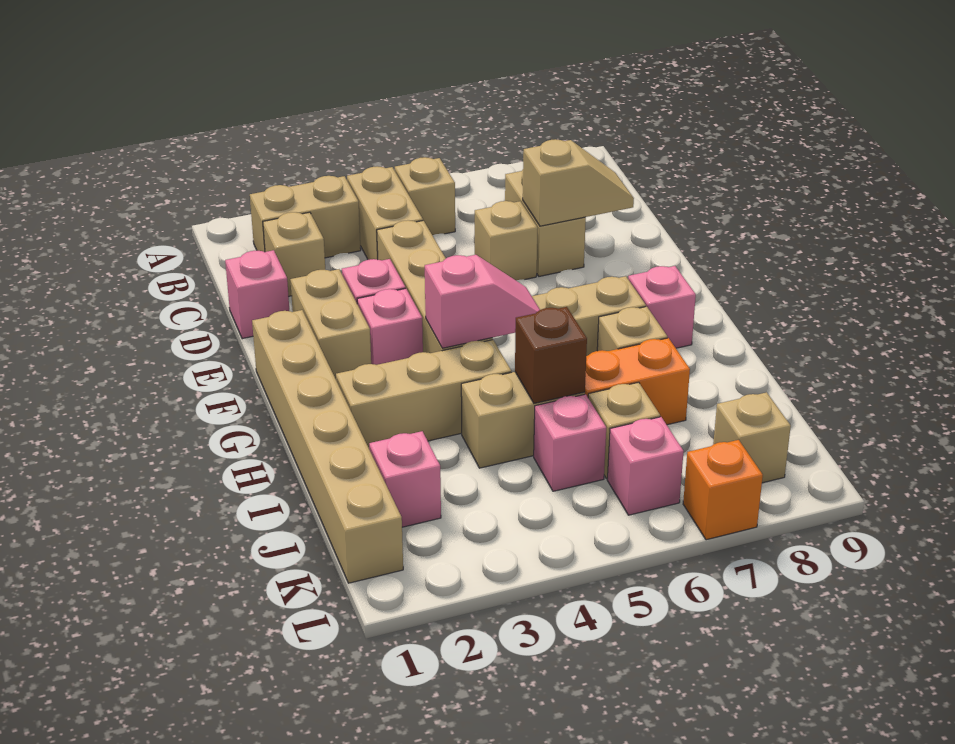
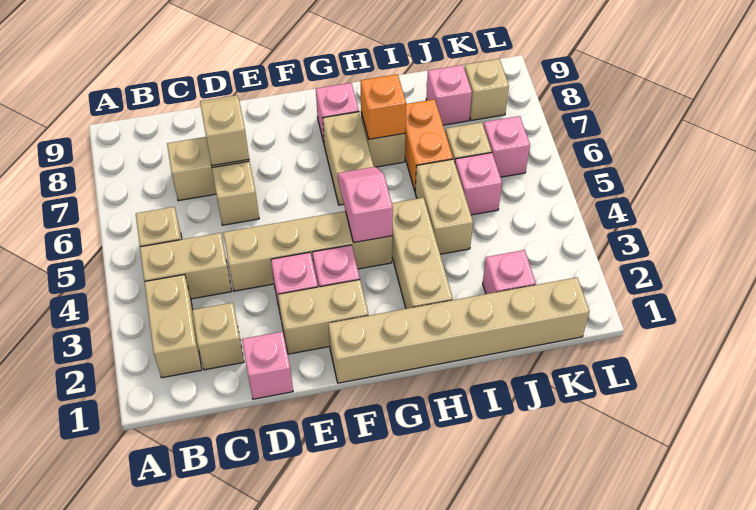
brown brick I5 level 2 -> none
none -> pink brick J8 level 1
orange brick L7 level 1 -> orange brick H7 level 2

